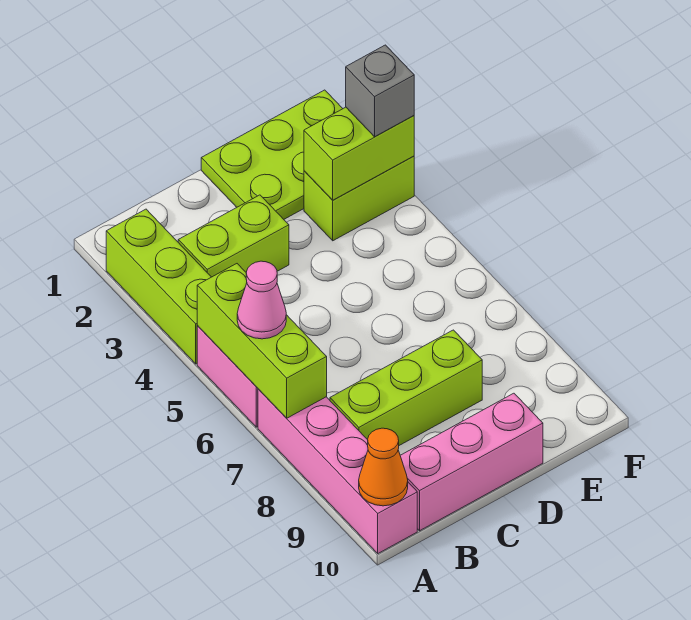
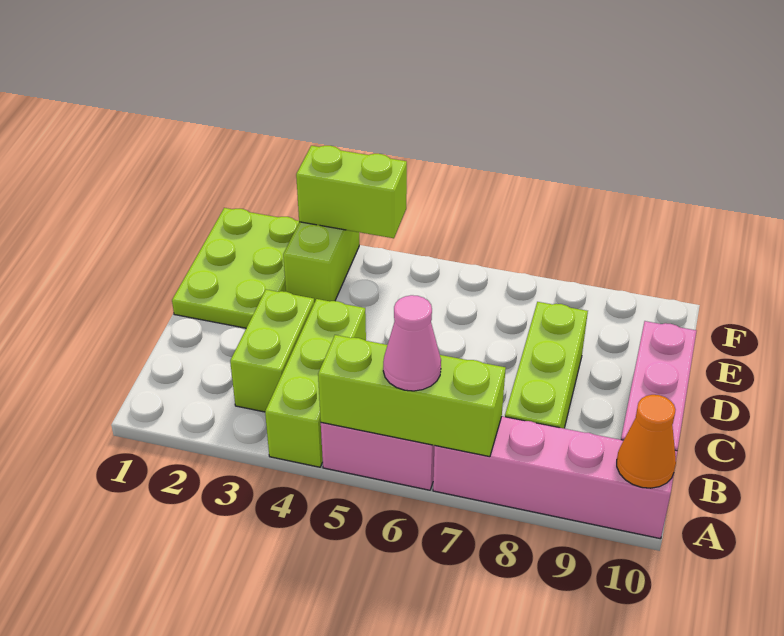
lime brick A2:A4 level 1 -> lime brick A4:C4 level 1
lime brick E3:F3 level 2 -> lime brick F3:F4 level 2
grey brick F3 level 3 -> none

